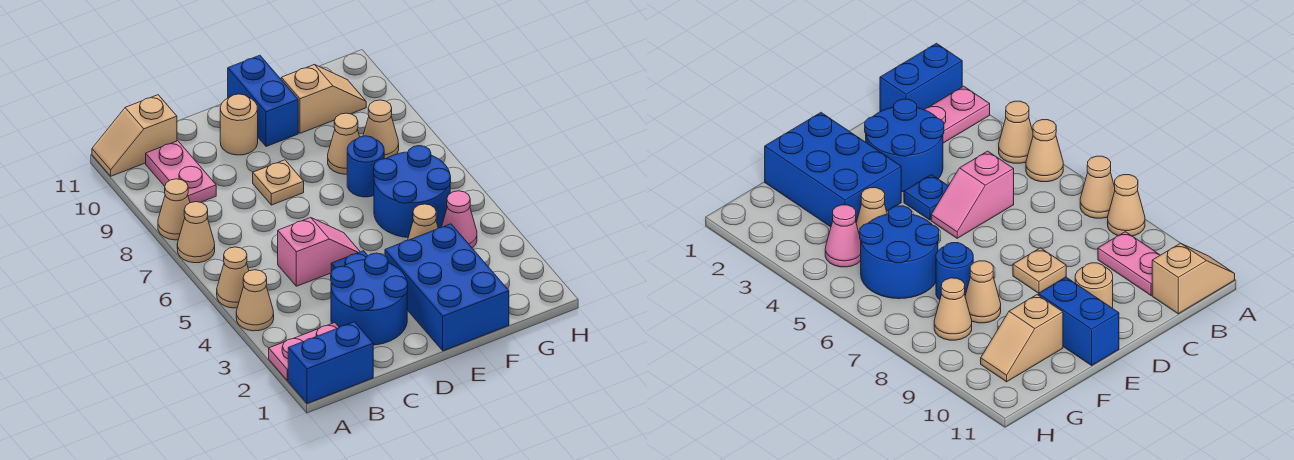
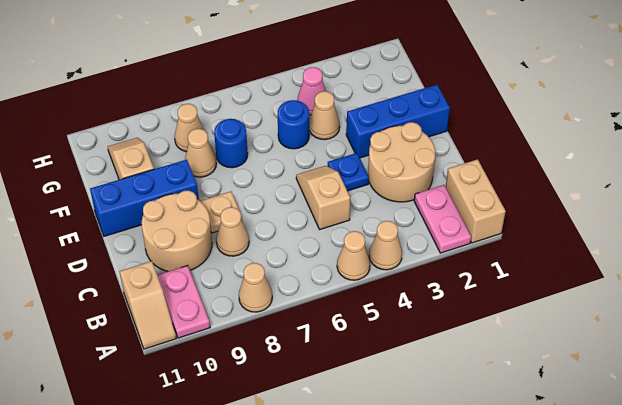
blue brick A1:B1 level 1 -> tan brick A1:B1 level 1
tan cone A7 level 1 -> tan cone C8 level 1
pink plate B9:B10 level 1 -> pink plate A10:B10 level 1
blue round brick C2:D3 level 1 -> tan round brick C2:D3 level 1
pink slope C5:D5 level 1 top C -> tan slope C5:D5 level 1 top C
tan round brick D10 level 1 -> tan round brick C9:D10 level 1
blue brick E1:F3 level 1 -> blue brick E1:E3 level 1
blue brick E10:E11 level 1 -> blue brick E9:E11 level 1
blue round brick F5:G6 level 1 -> blue round brick F5 level 1

